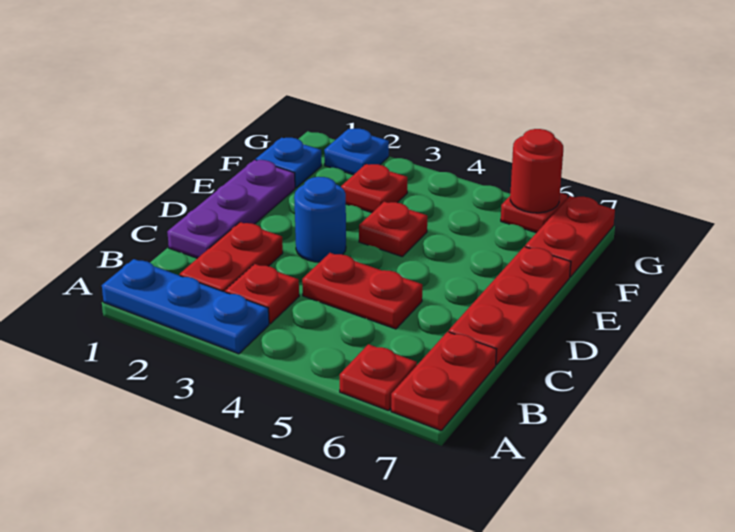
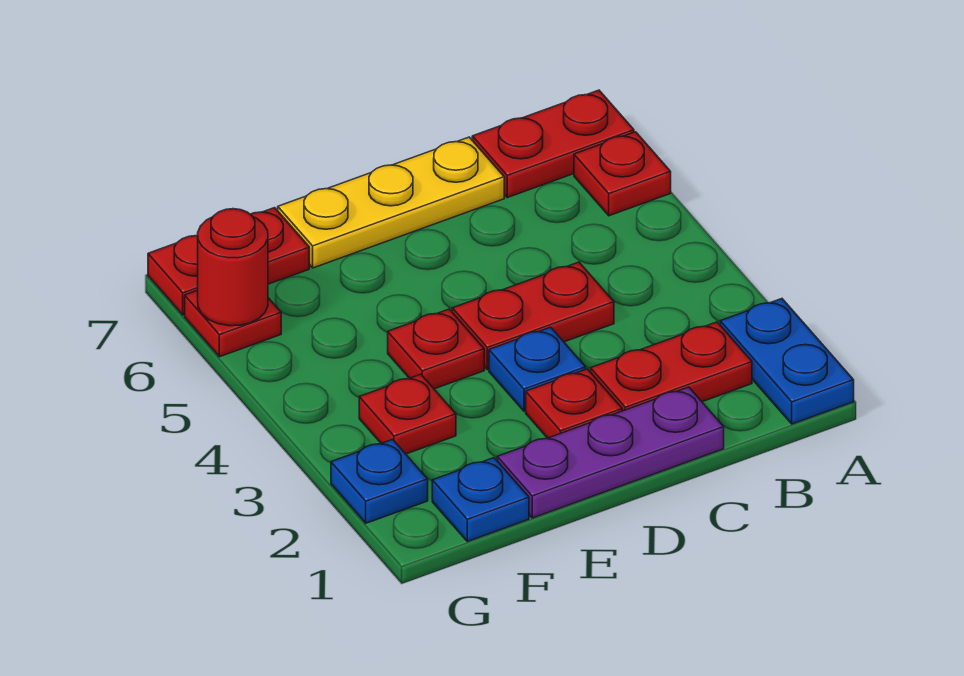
blue plate A1:A3 level 1 -> blue plate A1:A2 level 1
red plate B3 level 1 -> red plate D2 level 1
red plate C4:C5 level 1 -> red plate C4:D4 level 1
red plate C7:E7 level 1 -> yellow plate C7:E7 level 1
blue round brick D3 level 1 -> blue plate D3 level 1

